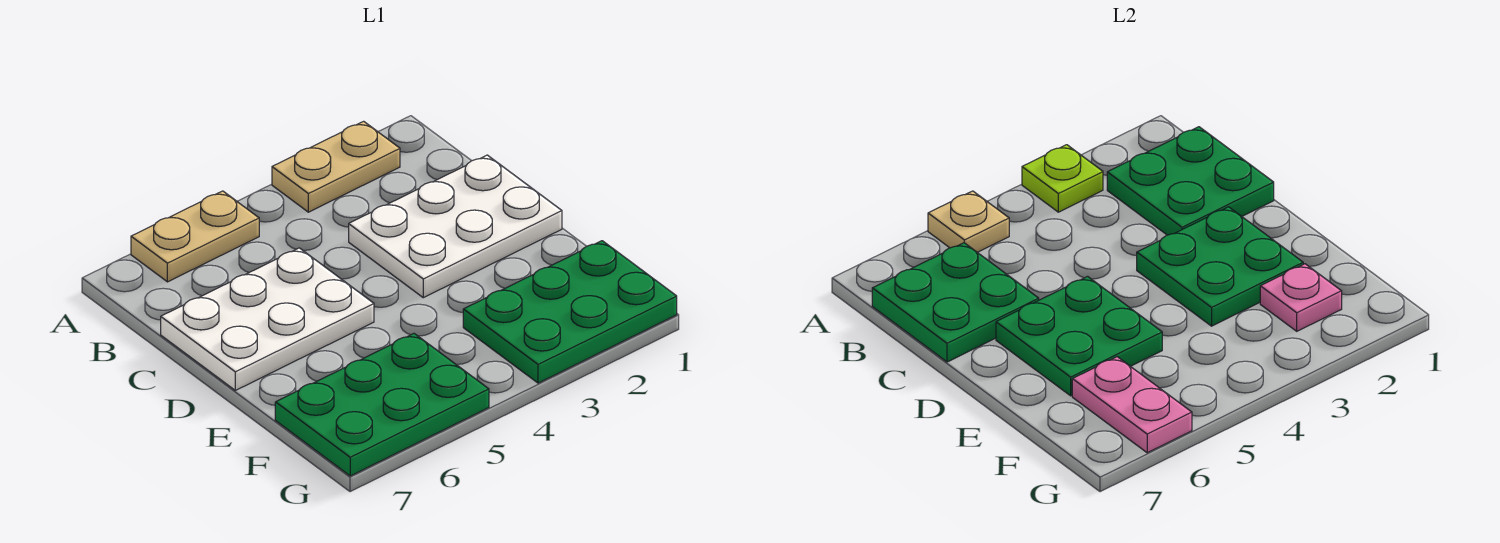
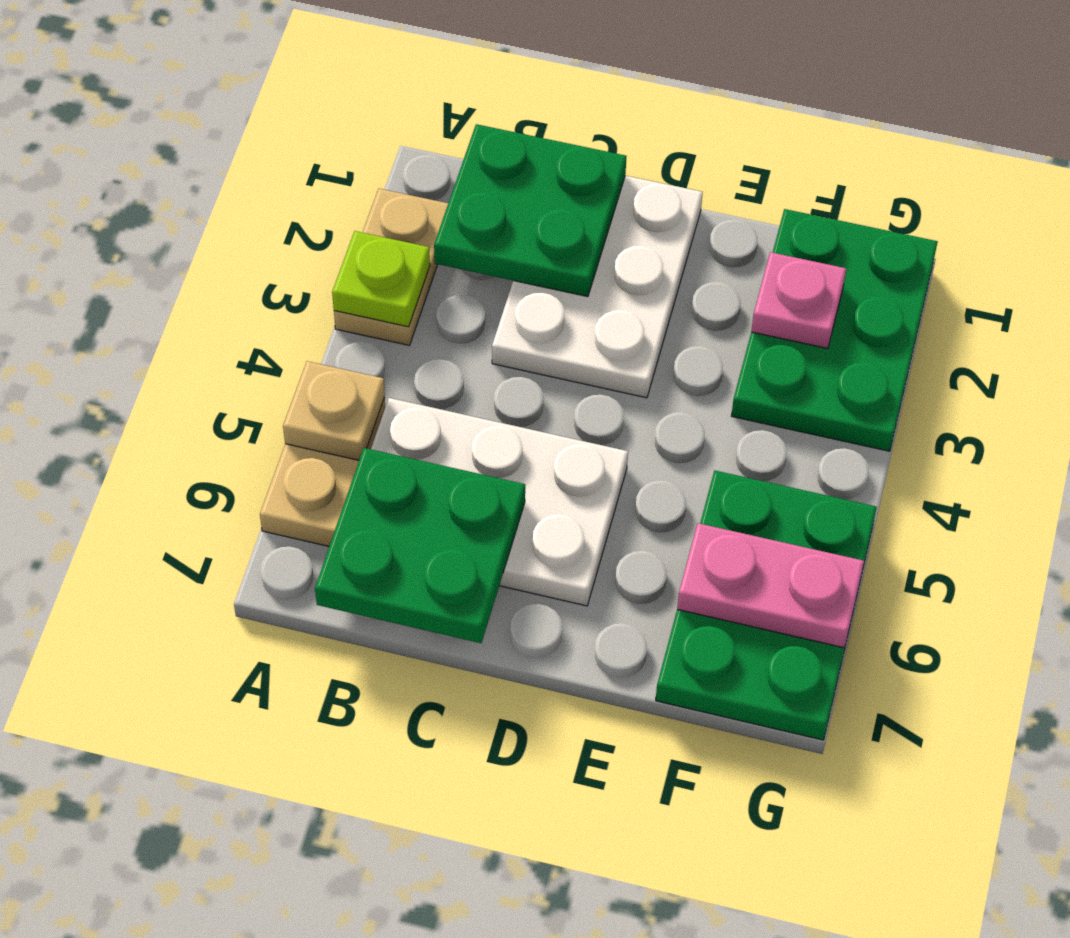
white plate C5:D7 level 1 -> white plate B5:D6 level 1
green plate D2:E3 level 2 -> none
green plate D5:E6 level 2 -> none

